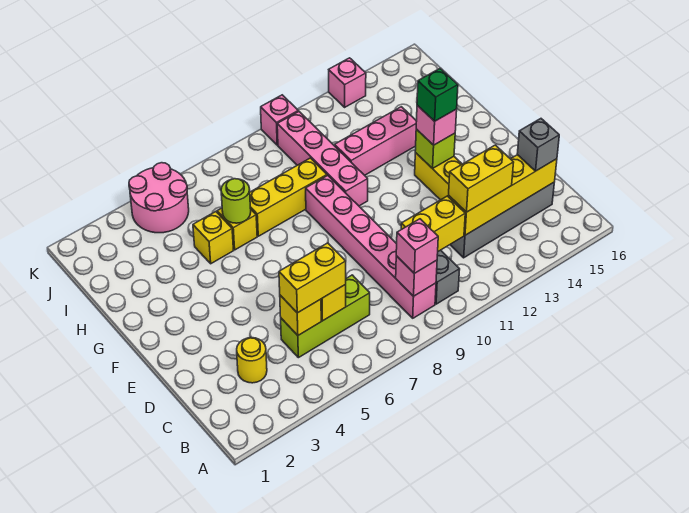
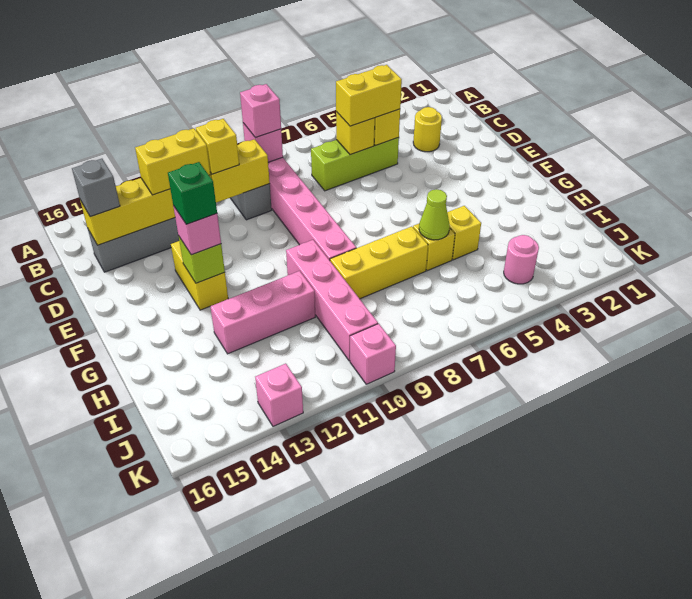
none -> yellow brick C11 level 3
lime round brick H6 level 2 -> lime cone H6 level 2
pink round brick J4:K5 level 1 -> pink round brick J4 level 1

